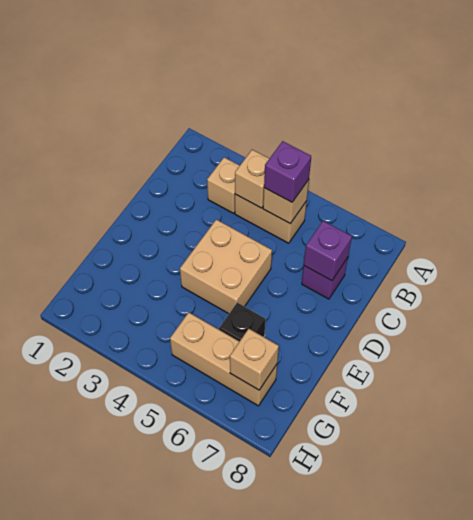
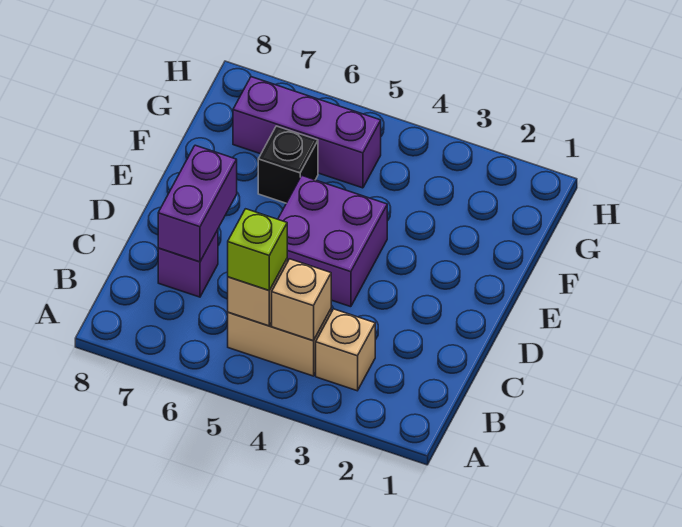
purple brick B5 level 3 -> lime brick B5 level 3
purple brick C7 level 2 -> purple brick C7:D7 level 2
tan brick D4:E5 level 1 -> purple brick D4:E5 level 1
tan brick G5:G7 level 1 -> purple brick G5:G7 level 1
tan brick G7 level 2 -> none

